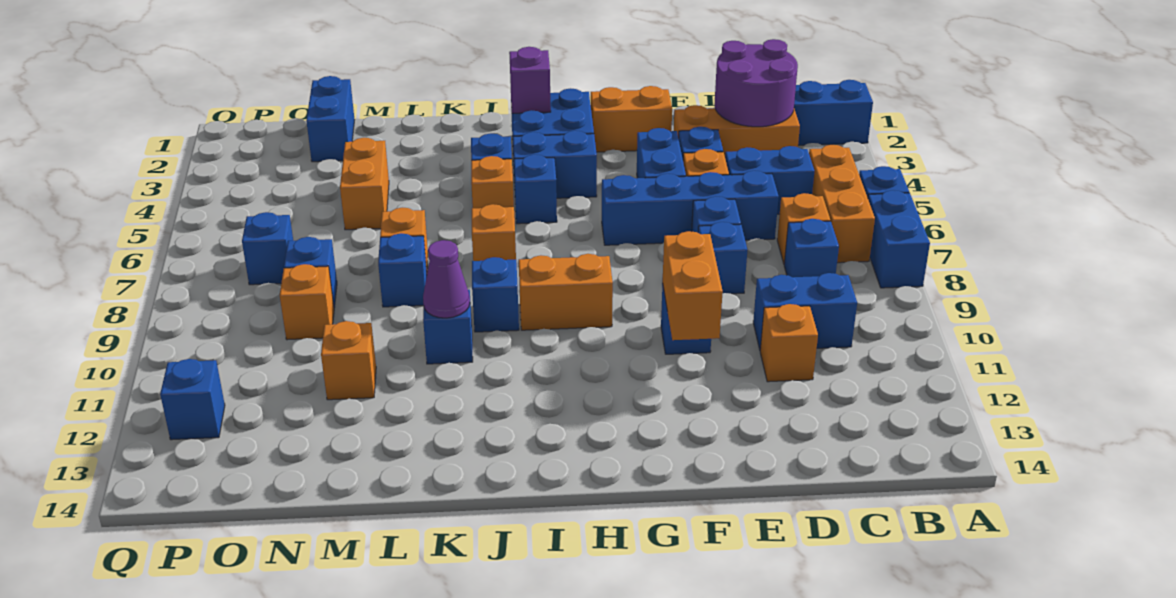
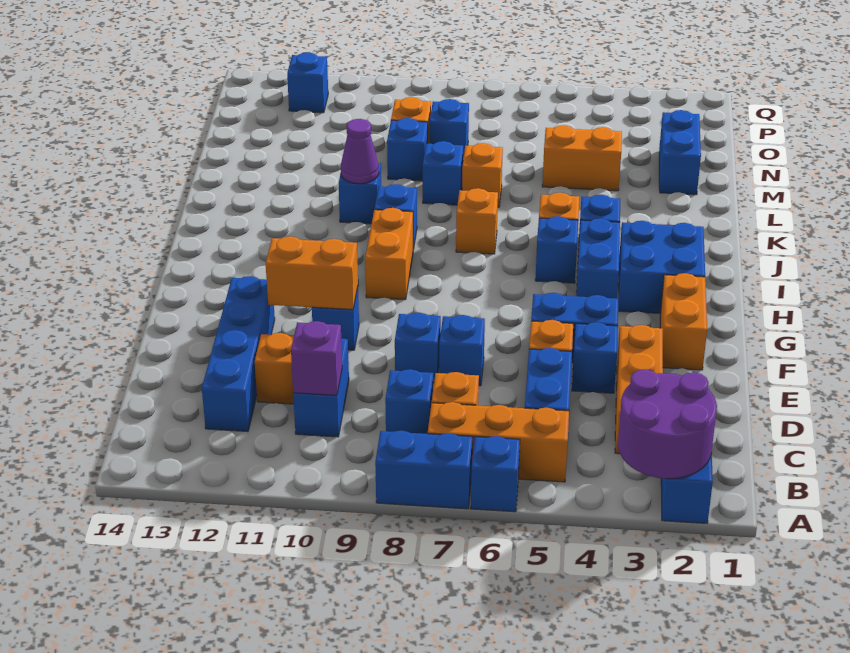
purple round brick C2:D3 level 2 -> purple round brick A2:B3 level 2
blue brick D6:G6 level 1 -> blue brick C12:F12 level 1
purple brick I2 level 2 -> purple brick C10 level 2
orange brick M11 level 1 -> none
blue brick N1:N2 level 1 -> blue brick M2:N2 level 1
blue brick O7 level 1 -> blue brick M9 level 1

